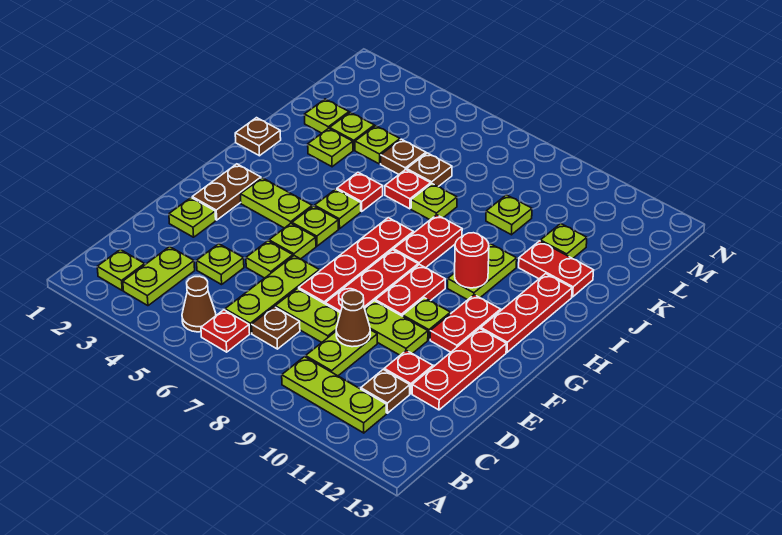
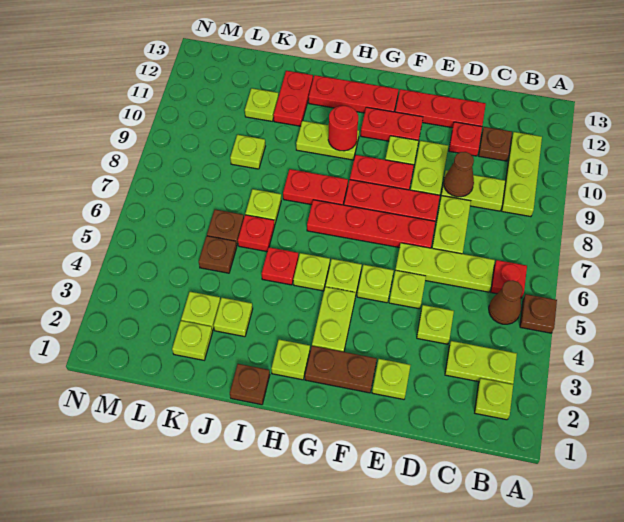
brown plate C7 level 1 -> brown plate A5 level 1
lime plate K4 level 1 -> lime plate H2 level 1

